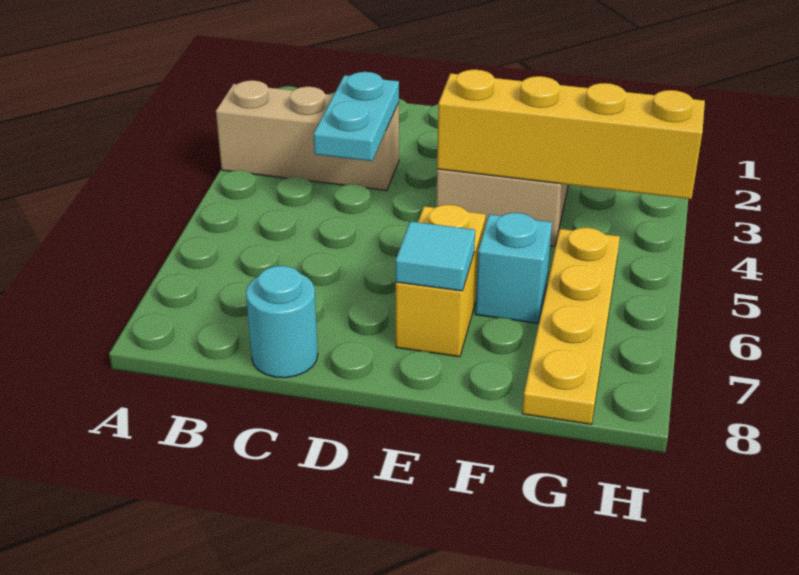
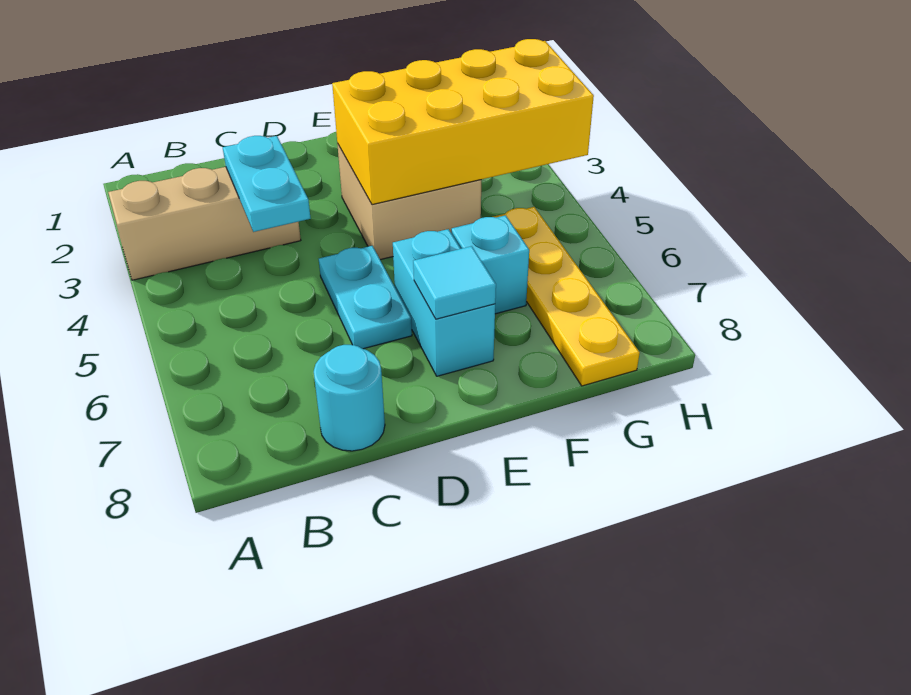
none -> cyan plate D5:D6 level 1
yellow brick E4:H4 level 2 -> yellow brick E3:H4 level 2
yellow brick E6:E7 level 1 -> cyan brick E6:E7 level 1

